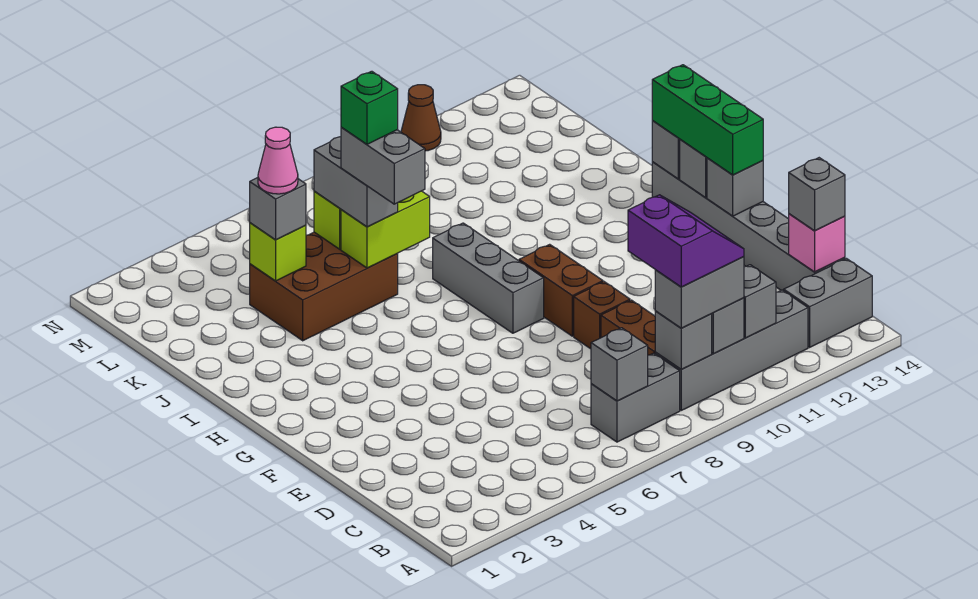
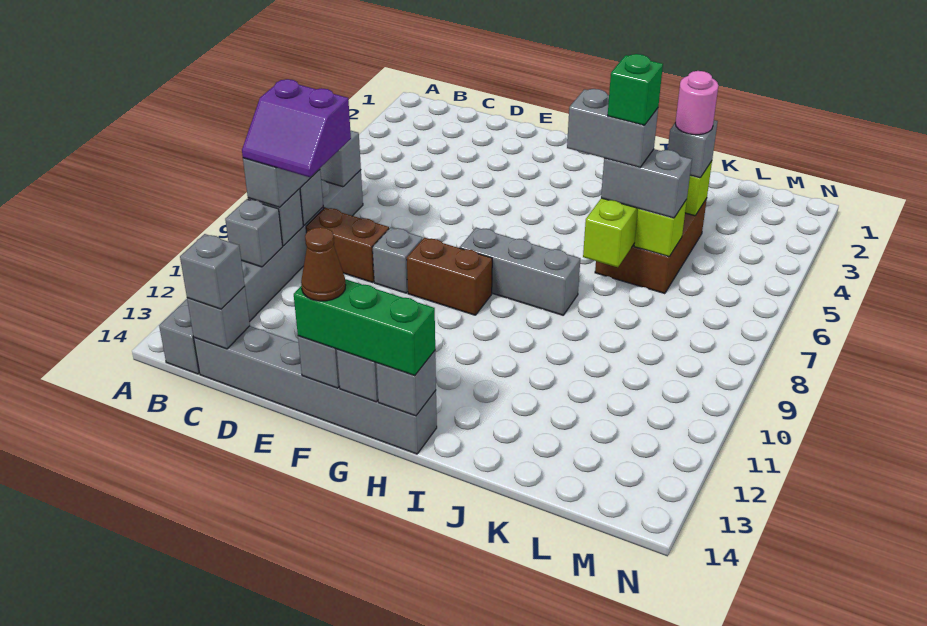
pink brick C14 level 2 -> grey brick C14 level 2
brown brick E9 level 1 -> grey brick E9 level 1
pink cone K4 level 4 -> pink round brick K4 level 4
brown cone N11 level 1 -> brown cone F14 level 4

